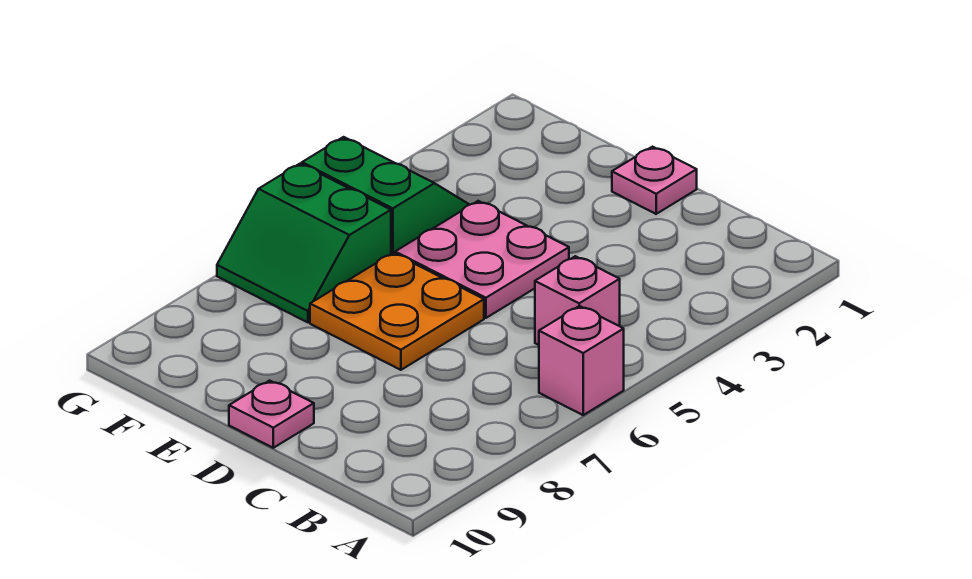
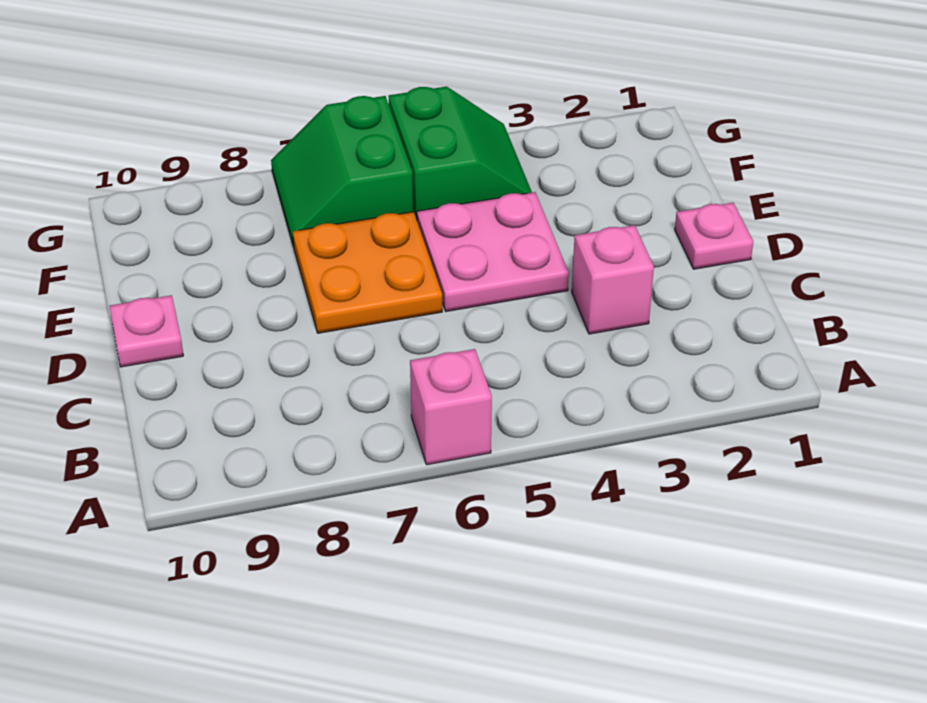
pink brick B5 level 1 -> pink brick C3 level 1

